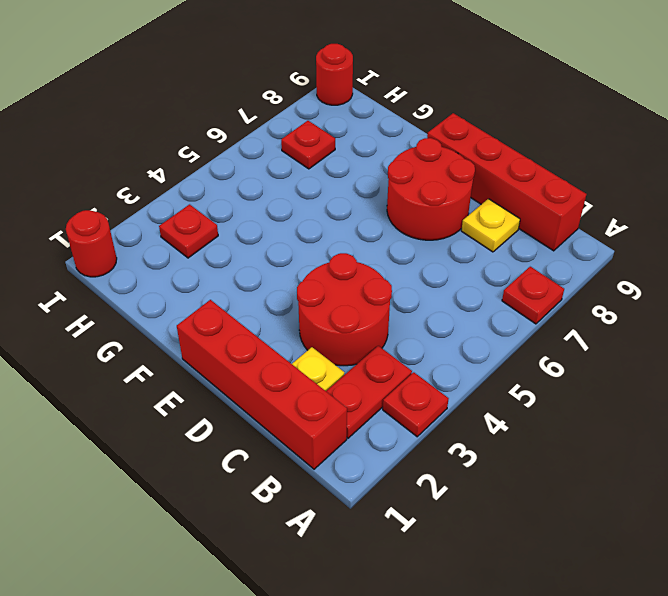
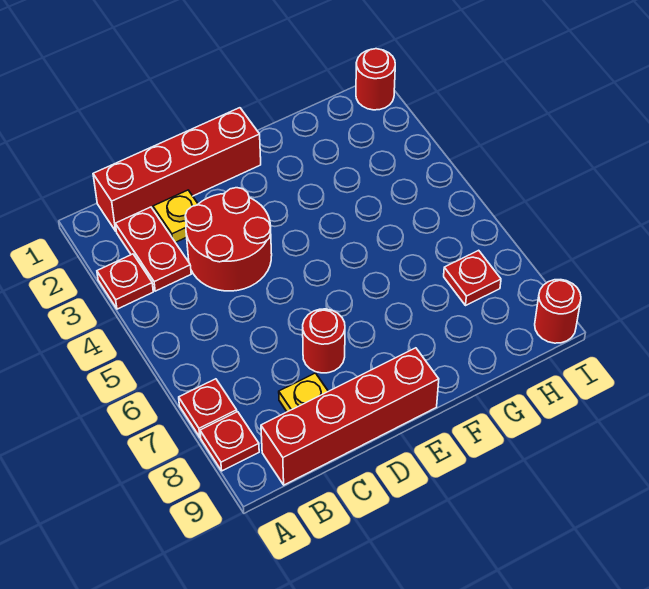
red round brick D7:E8 level 1 -> red round brick D7 level 1
red plate H3 level 1 -> red plate A8 level 1

